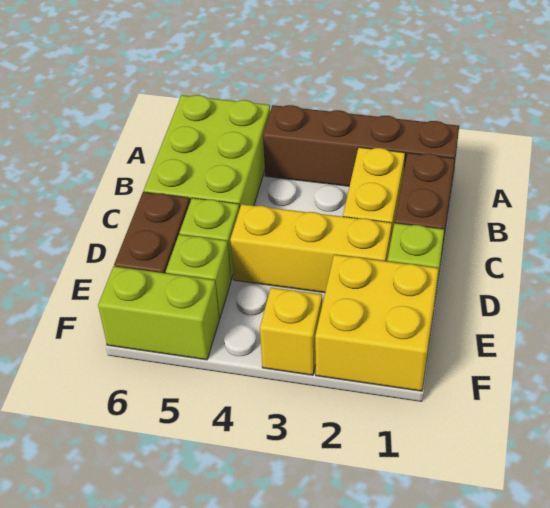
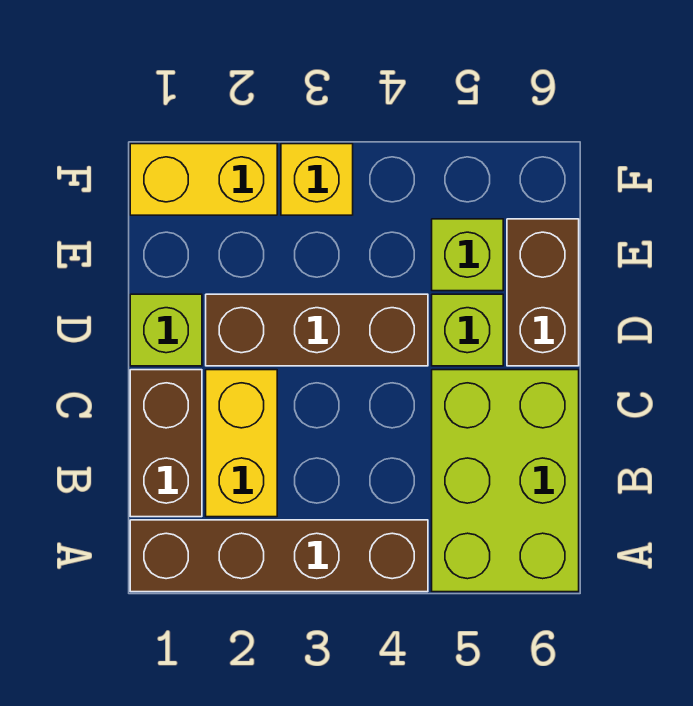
yellow brick D2:D4 level 1 -> brown brick D2:D4 level 1
yellow brick E1:F2 level 1 -> yellow brick F1:F2 level 1
lime brick F5:F6 level 1 -> none

